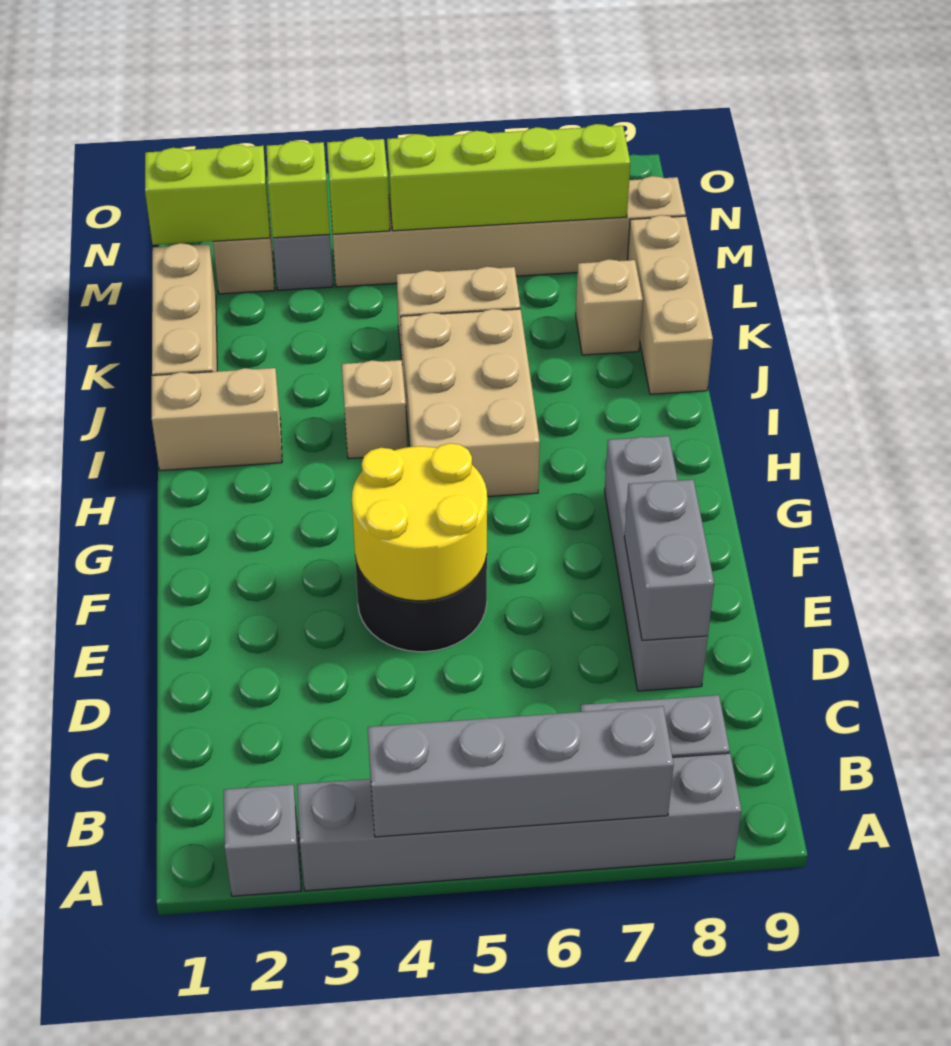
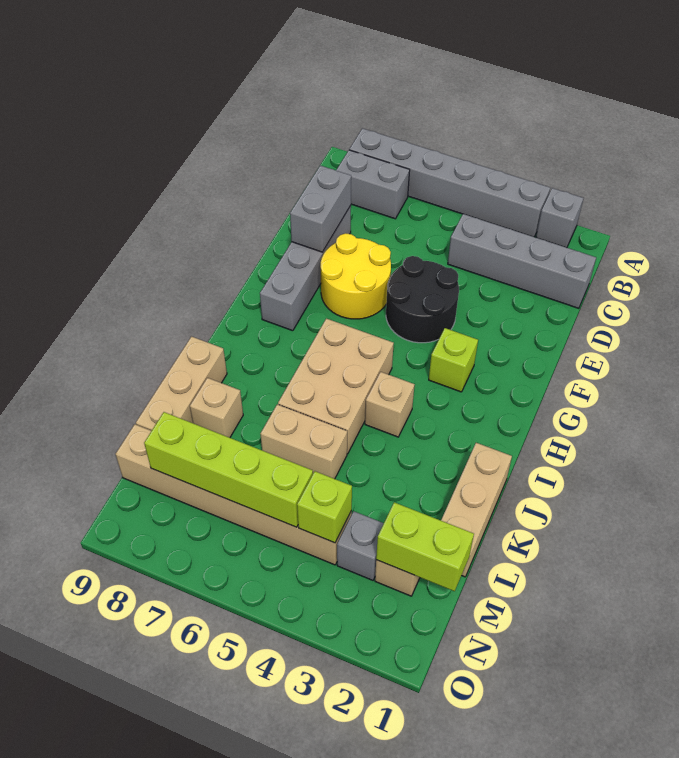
grey brick A4:A7 level 2 -> grey brick C1:C4 level 1
yellow round brick E4:F5 level 2 -> yellow round brick E6:F7 level 1
tan brick I1:I2 level 1 -> none
lime brick M3 level 2 -> lime brick G3 level 1

